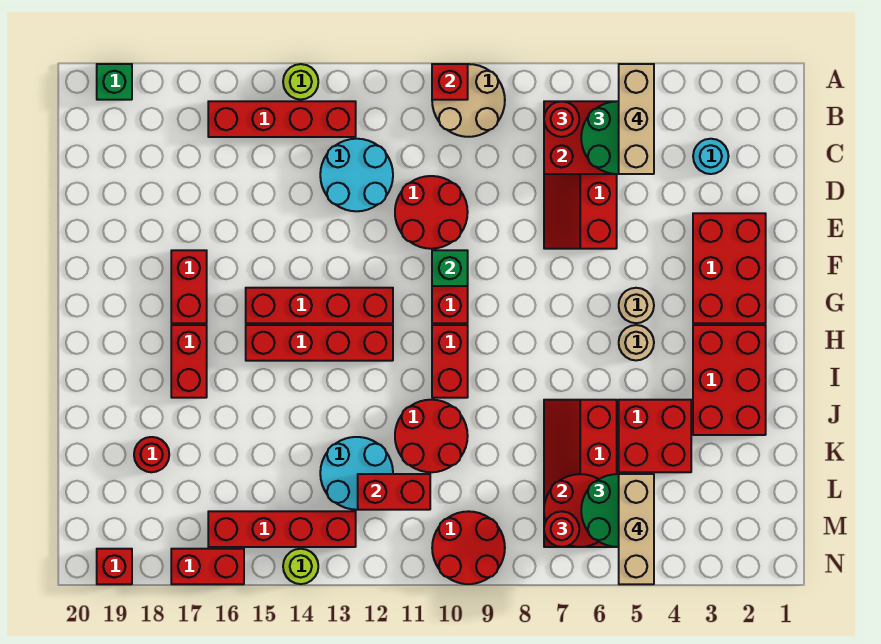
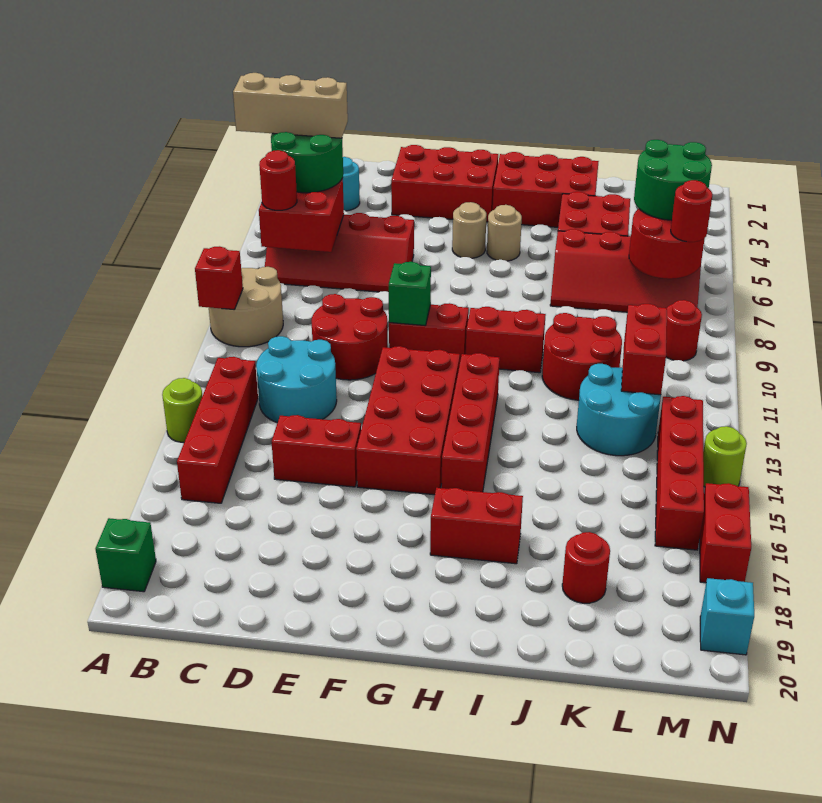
red brick F17:G17 level 1 -> red brick D15:E15 level 1
red brick G12:G15 level 1 -> red brick F12:G15 level 1
tan brick L5:N5 level 4 -> none
red round brick M9:N10 level 1 -> red round brick M9 level 1
red brick N19 level 1 -> cyan brick N19 level 1

